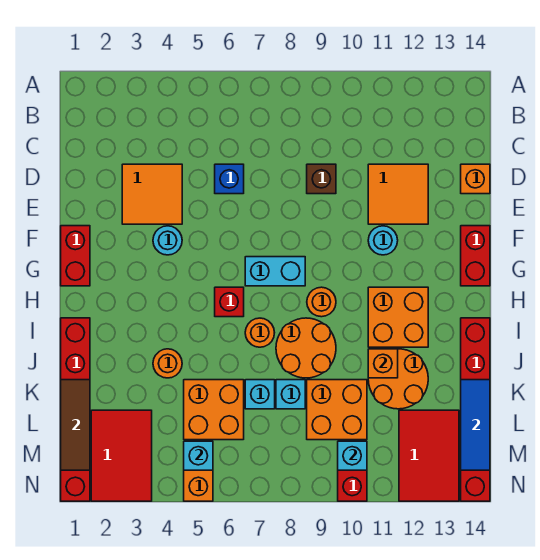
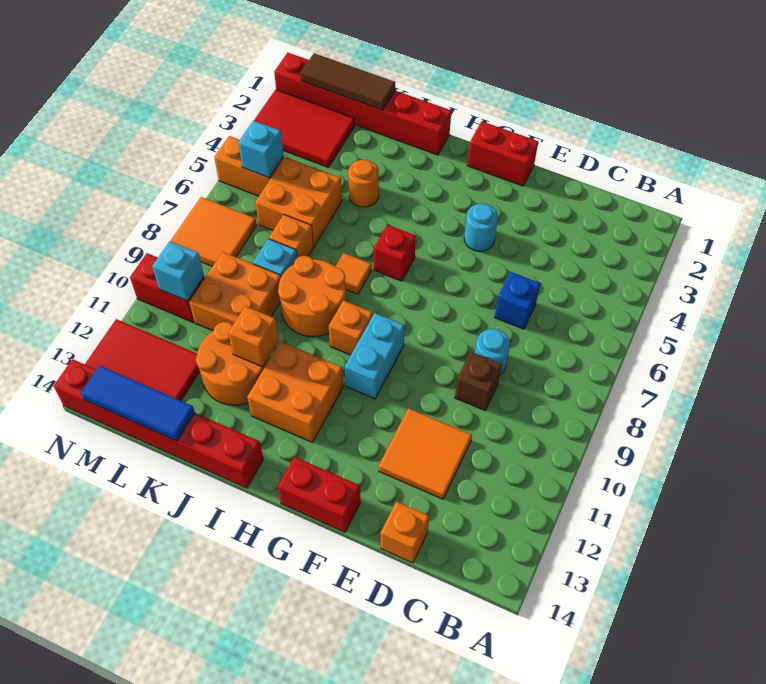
orange tile D3:E4 level 1 -> orange tile M7:N8 level 1
cyan round brick F11 level 1 -> cyan round brick D8 level 1
cyan brick G7:G8 level 1 -> cyan brick G9:G10 level 1
orange round brick H9 level 1 -> orange brick H9 level 1
orange round brick I7 level 1 -> orange tile I7 level 1
cyan brick K7 level 1 -> orange brick K7 level 1

